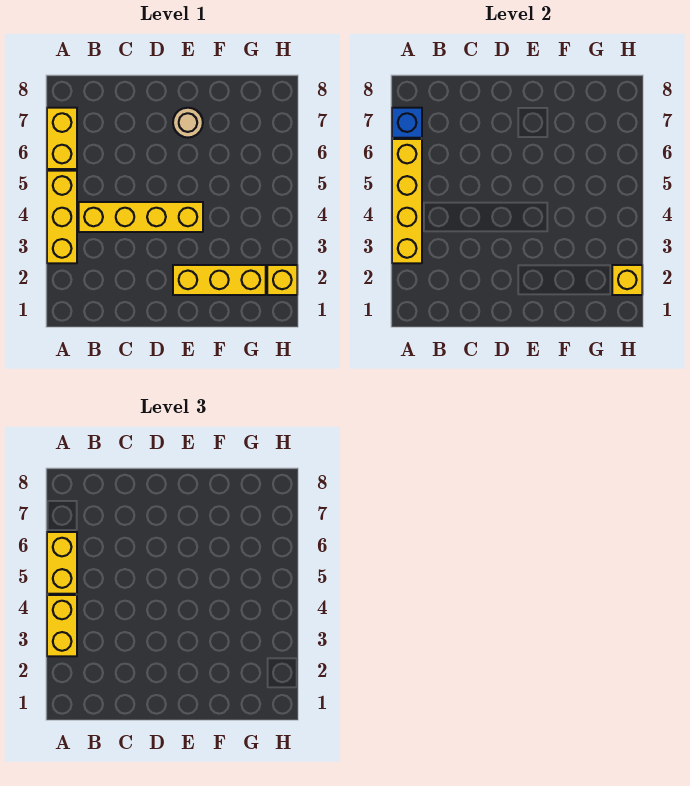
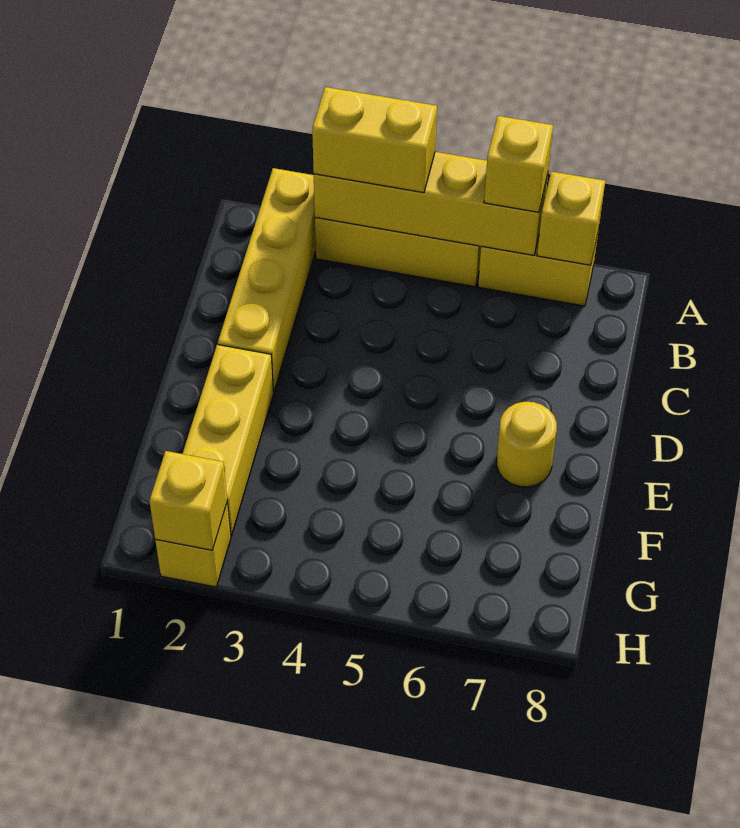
yellow brick A5:A6 level 3 -> yellow brick A6 level 3
blue brick A7 level 2 -> yellow brick A7 level 2
yellow brick B4:E4 level 1 -> yellow brick A2:D2 level 1
tan round brick E7 level 1 -> yellow round brick E7 level 1

